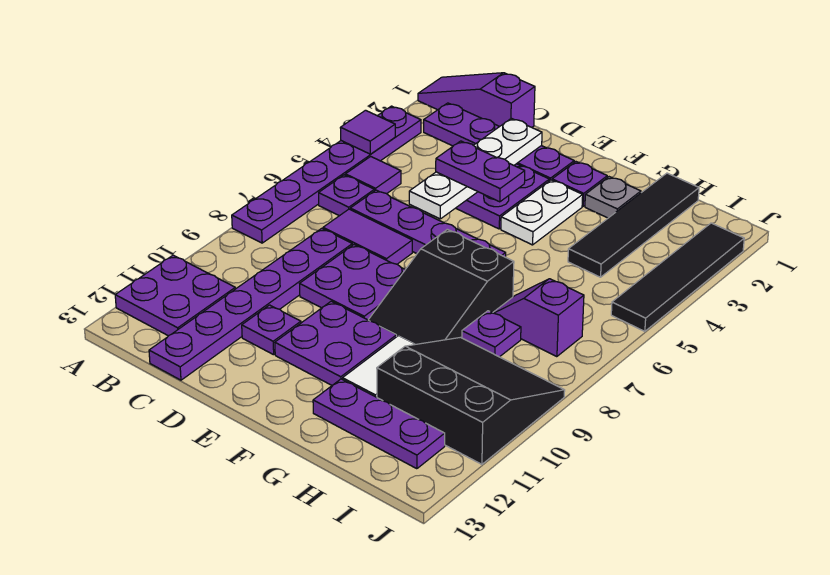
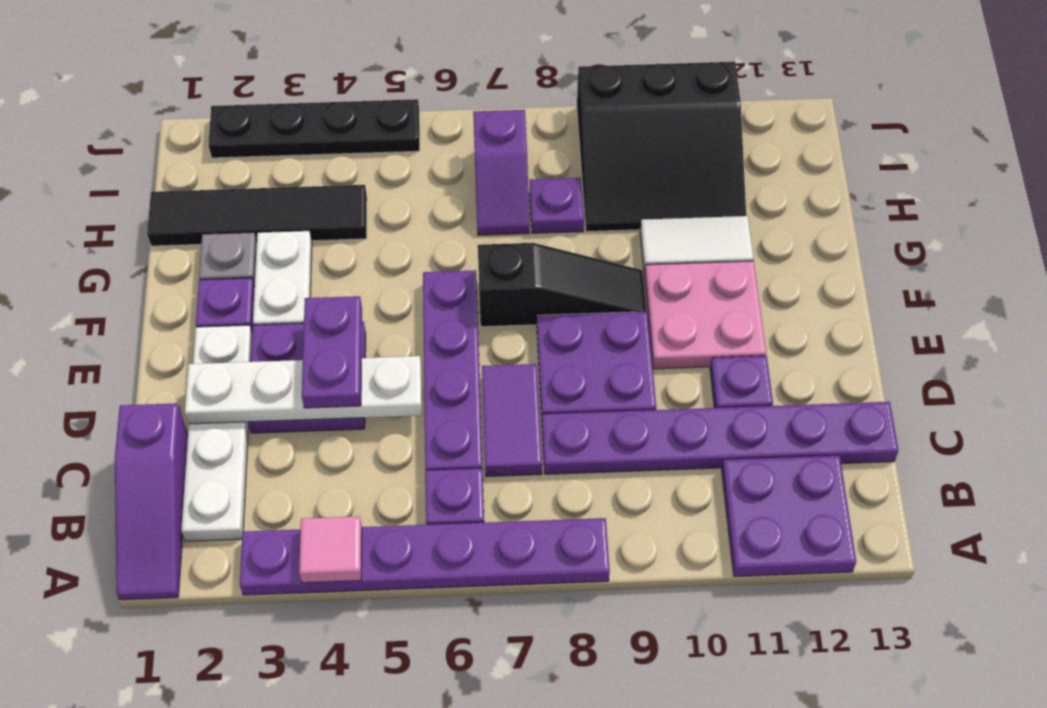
purple tile A4 level 2 -> pink tile A4 level 2
purple plate B2:E2 level 1 -> white plate B2:E2 level 1
purple tile B5 level 1 -> none
purple plate E10:F11 level 1 -> pink plate E10:F11 level 1
white plate F3:F4 level 1 -> white plate F3:G3 level 1
black slope F7:G9 level 1 top 7 -> black slope F7:F9 level 1 top 7
purple plate G12:I12 level 1 -> none
black slope H9:J11 level 1 top 11 -> black slope H9:J11 level 1 top J
black tile J2:J5 level 1 -> black plate J2:J5 level 1

